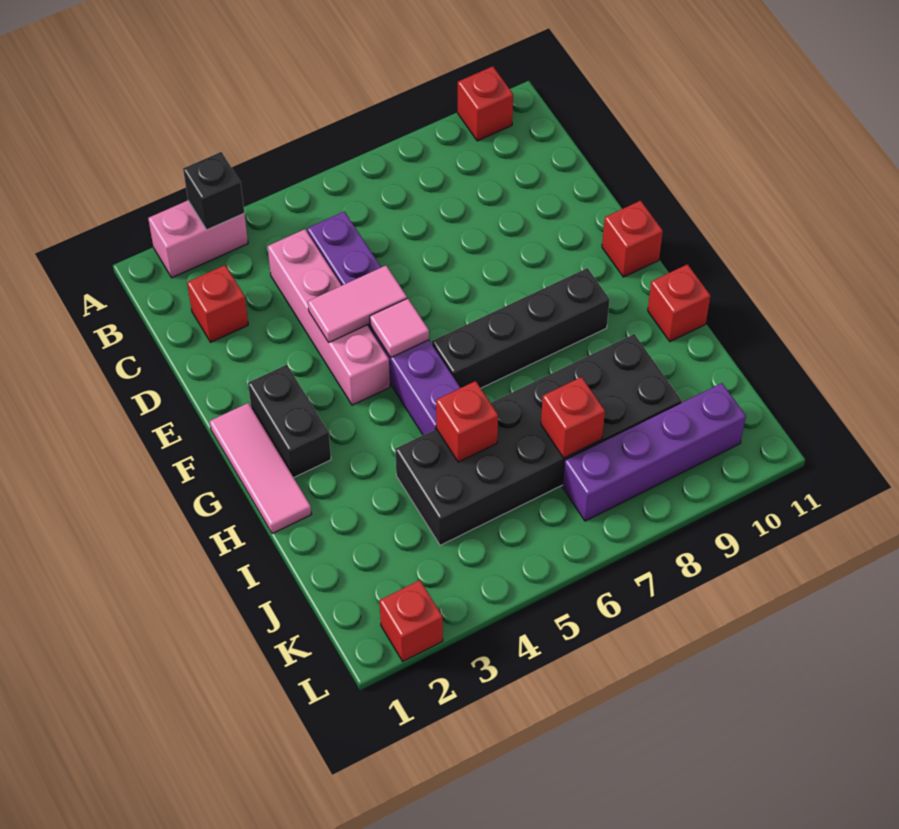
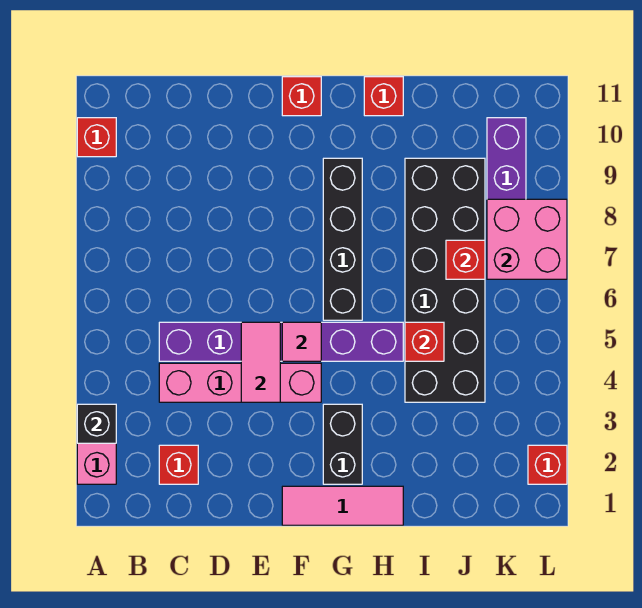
black brick F2:G2 level 1 -> black brick G2:G3 level 1
none -> pink brick K7:L8 level 2

